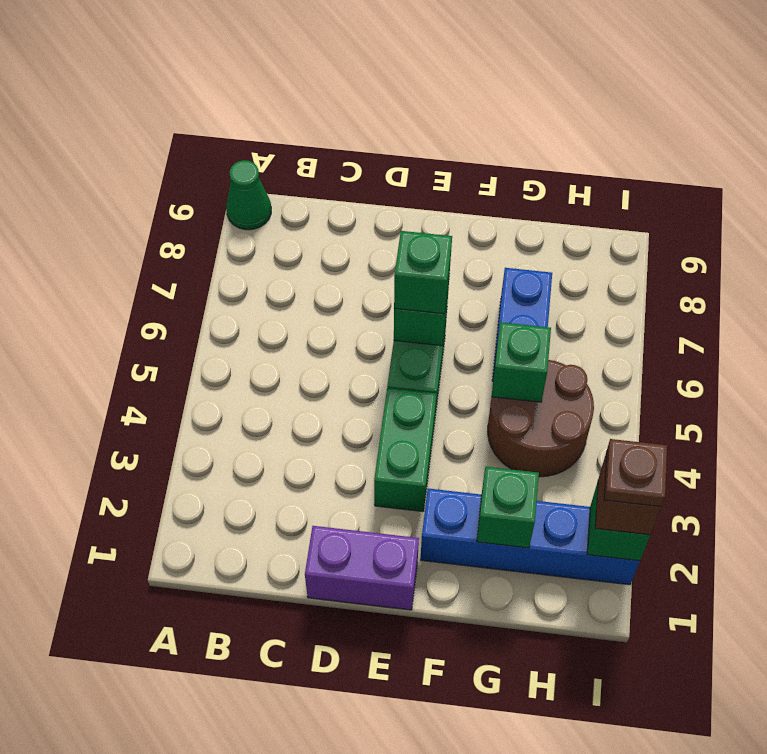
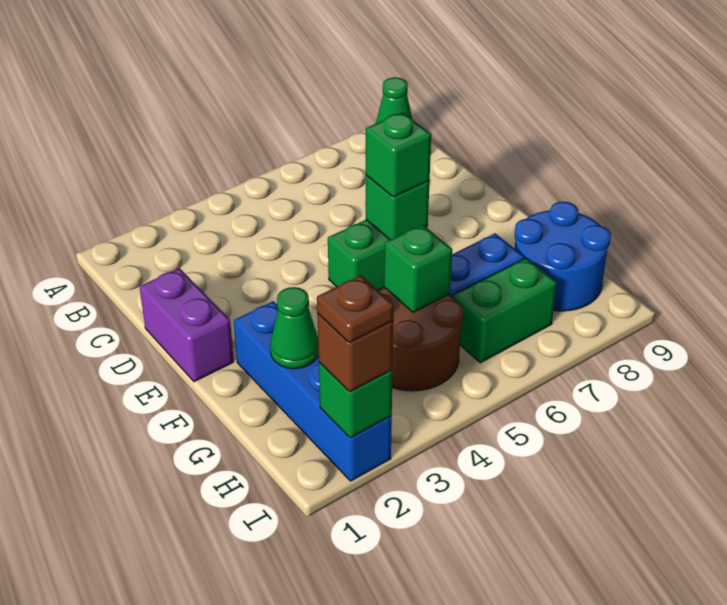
green brick E3:E4 level 1 -> green brick H6:H7 level 1
green brick G2 level 2 -> green cone G2 level 2
none -> blue round brick G8:H9 level 1

